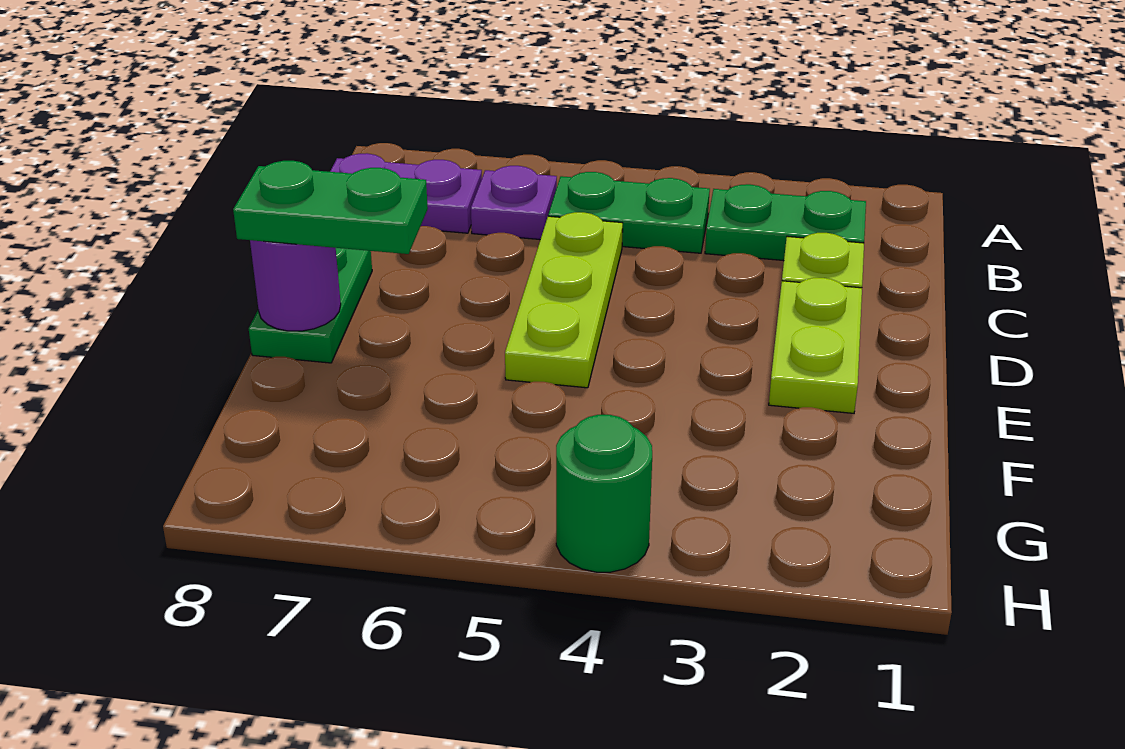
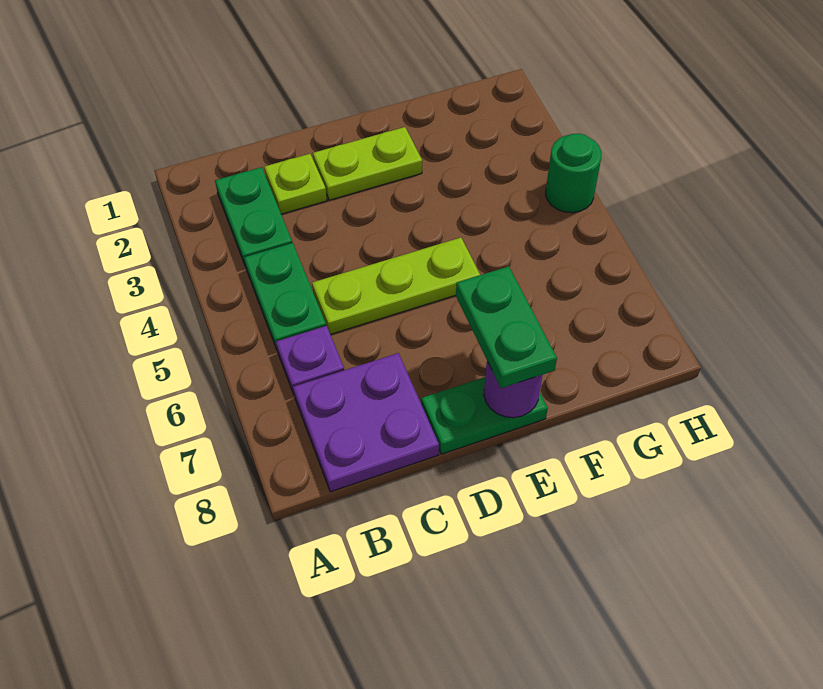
purple plate B7:B8 level 1 -> purple plate B7:C8 level 1

